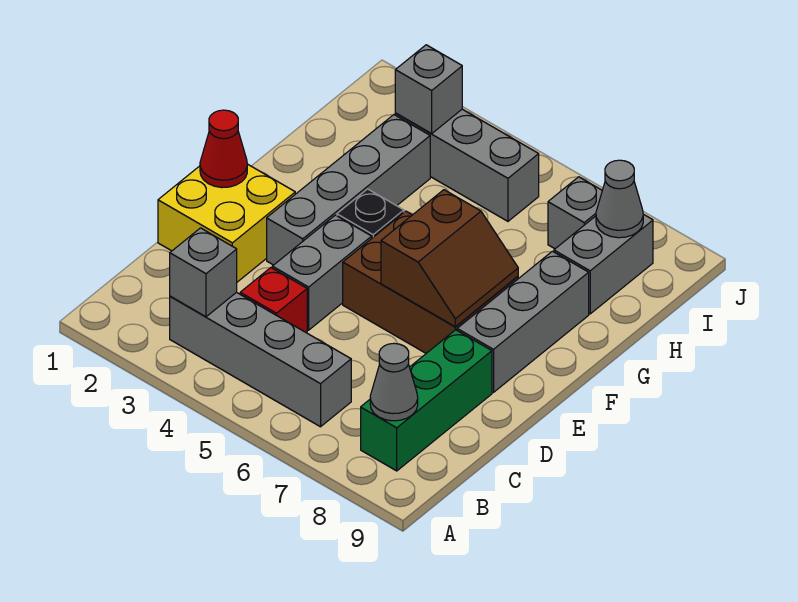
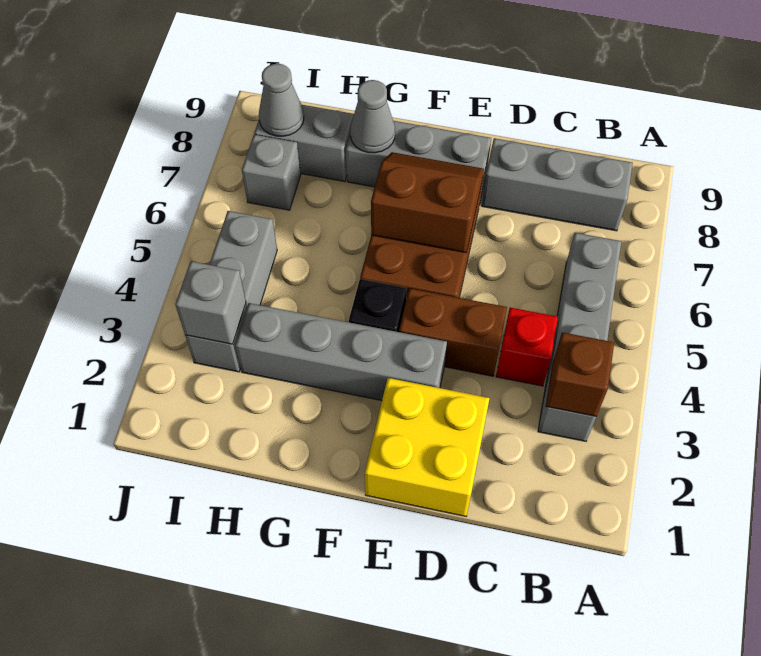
grey brick B3 level 2 -> brown brick B3 level 2
green brick B8:D8 level 1 -> grey brick B8:D8 level 1
grey cone B8 level 2 -> grey cone G8 level 2
grey brick D4:E4 level 1 -> brown brick D4:E4 level 1
red cone E1 level 2 -> none

